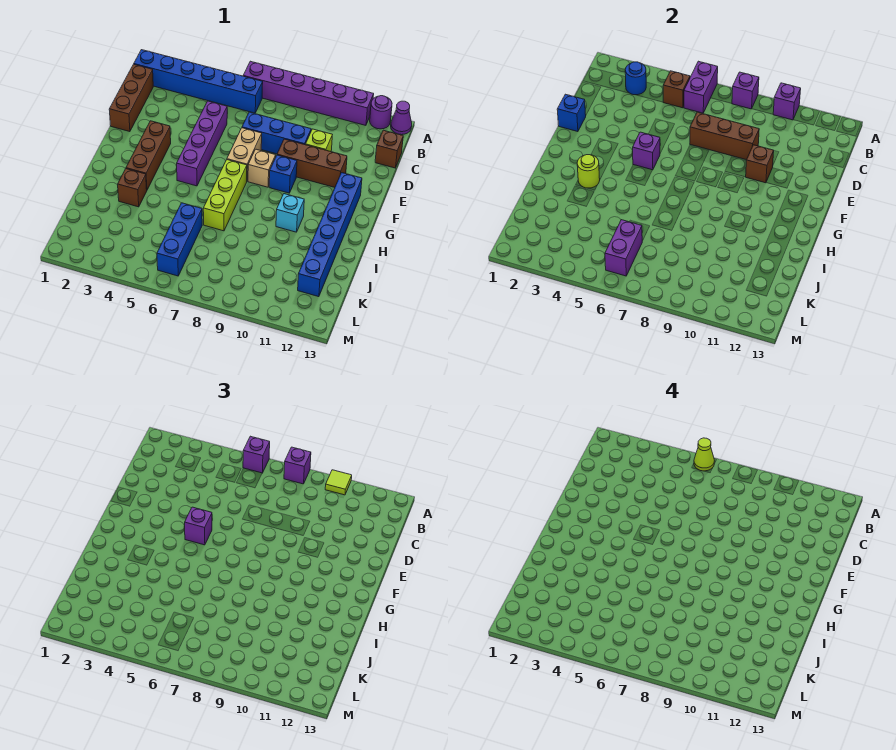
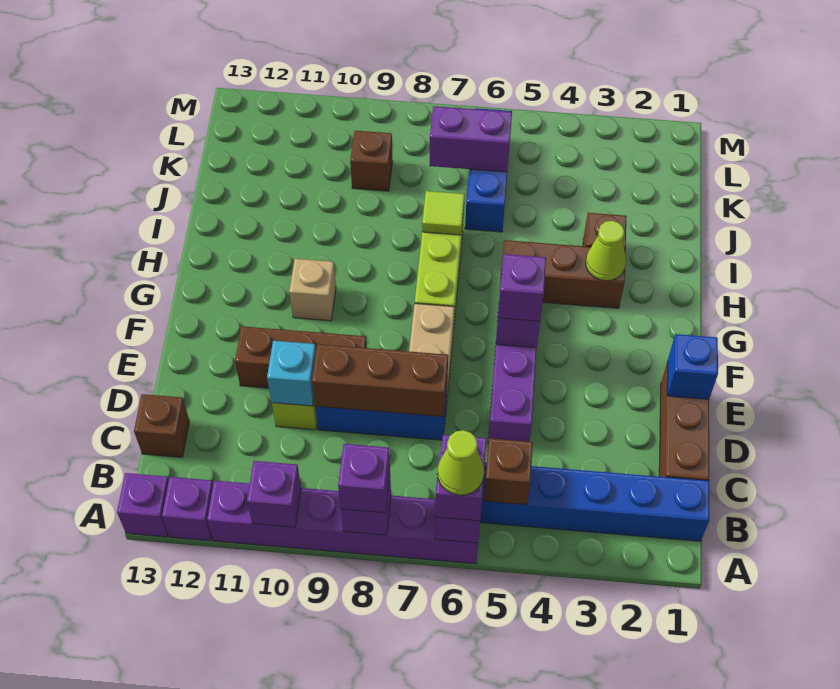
lime tile A10 level 3 -> lime tile I7 level 2
purple round brick A12 level 1 -> purple brick A12 level 1
purple cone A13 level 1 -> purple brick A13 level 1
blue round brick B3 level 2 -> none
brown brick E10 level 2 -> brown brick K9 level 1
brown brick F3:H3 level 1 -> brown brick H3:H5 level 1
tan brick F8 level 1 -> tan brick G10 level 1
blue brick F9 level 1 -> none
blue brick F12:K12 level 1 -> none
lime round brick H3 level 2 -> lime cone H3 level 2
cyan brick H10 level 1 -> cyan brick D10 level 2
purple brick K6:L6 level 2 -> purple brick K6:K7 level 2

